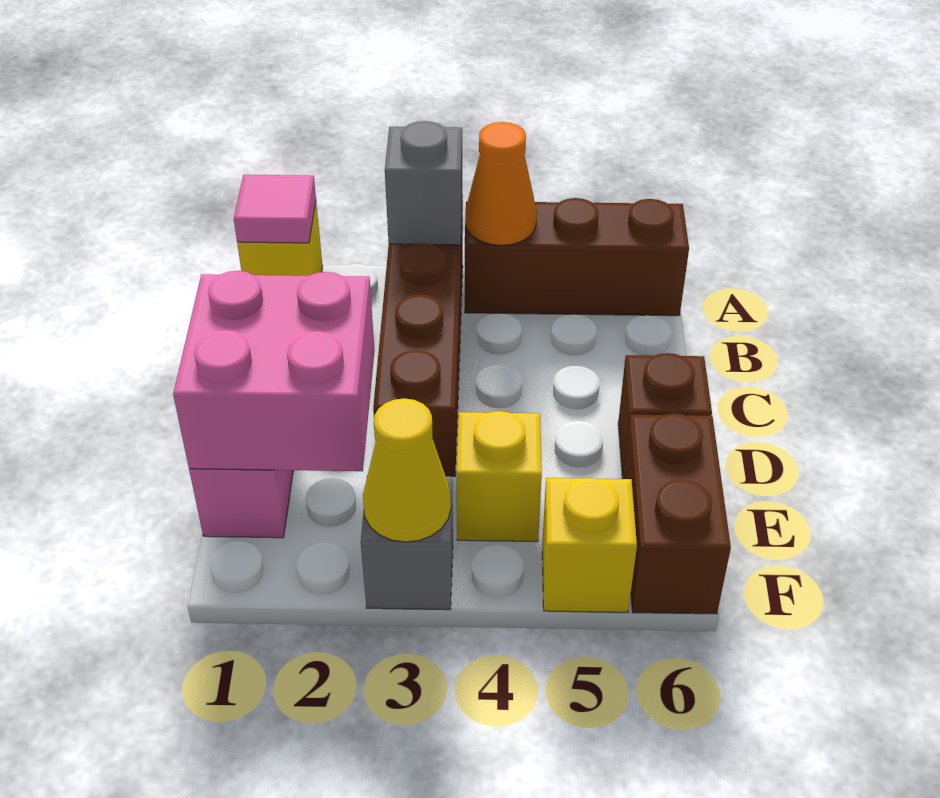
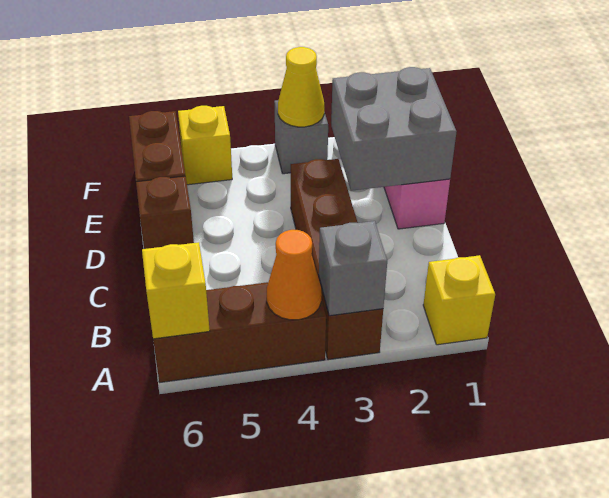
pink tile A1 level 2 -> none
pink brick D1:E2 level 2 -> grey brick D1:E2 level 2
yellow brick E4 level 1 -> yellow brick A6 level 2

